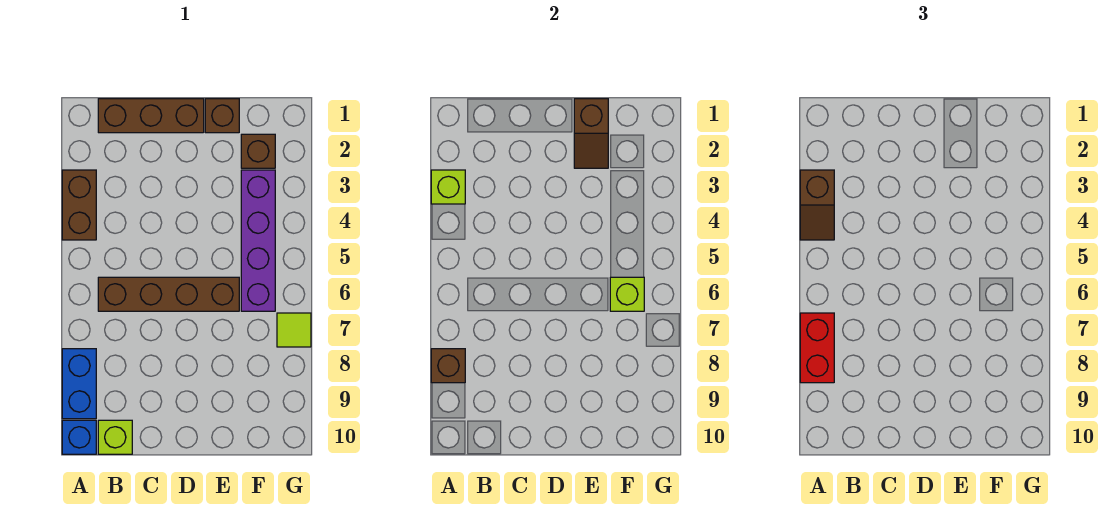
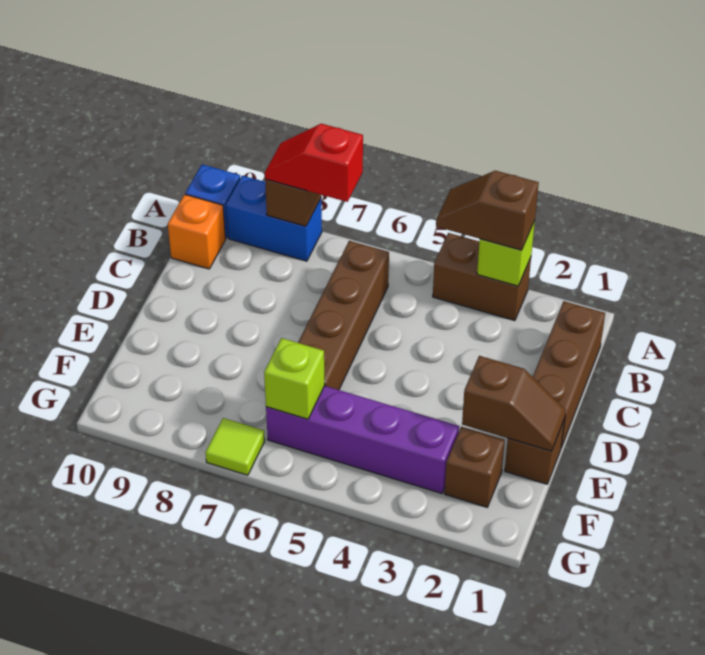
red brick A7:A8 level 3 -> red slope A7:A8 level 3 top 7
lime brick B10 level 1 -> orange brick B10 level 1
brown slope E1:E2 level 2 top 1 -> brown slope E1:E2 level 2 top 2

